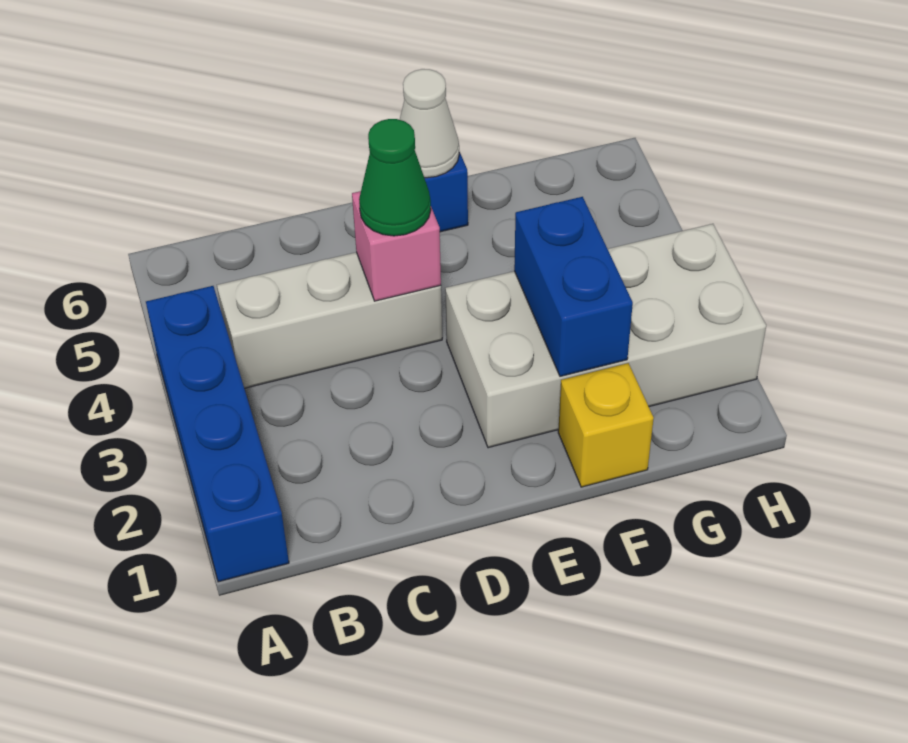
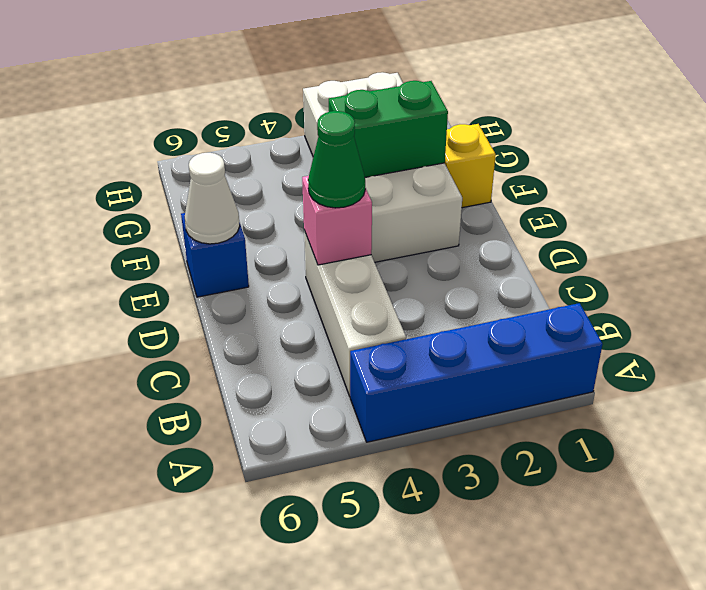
blue brick F2:F3 level 2 -> green brick F2:F3 level 2

